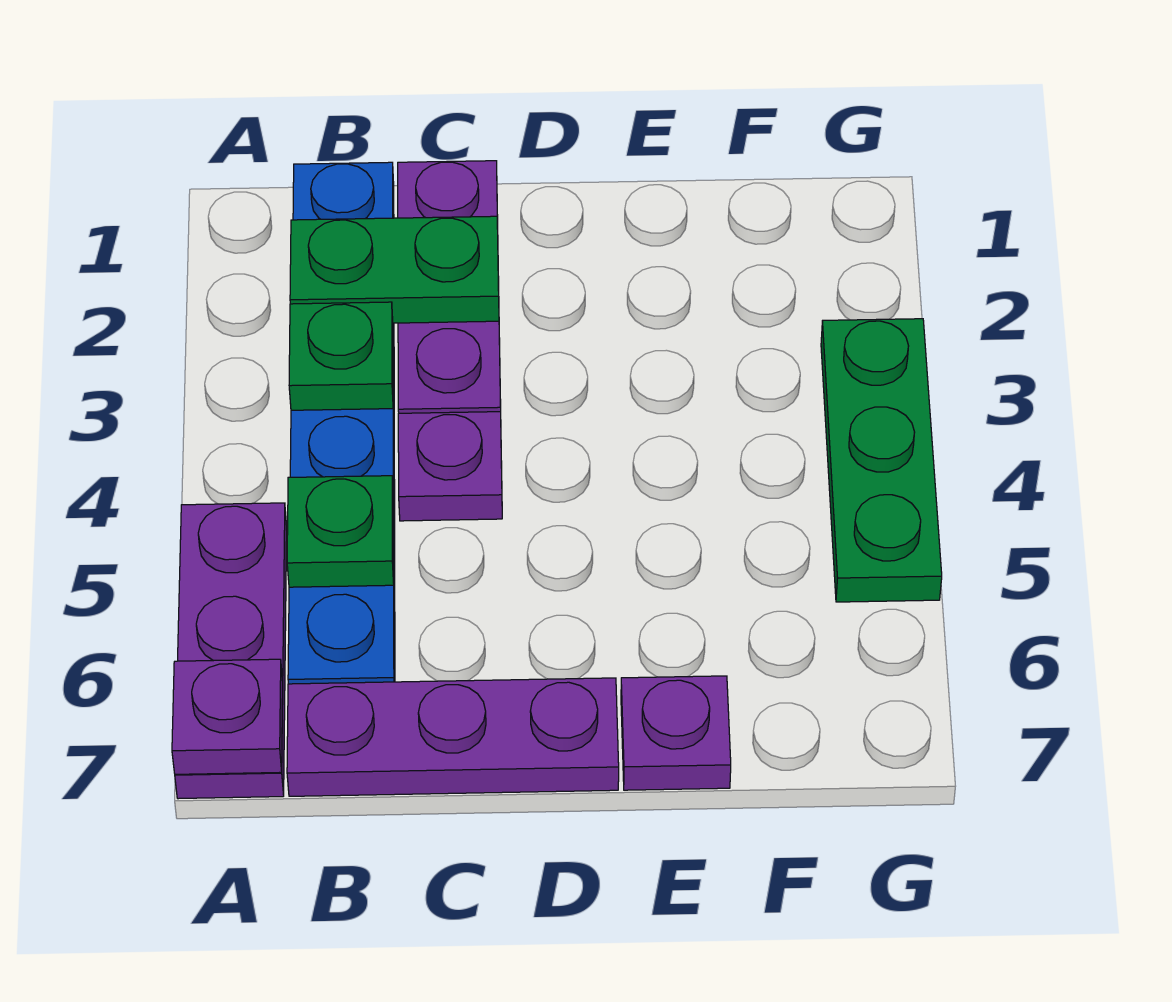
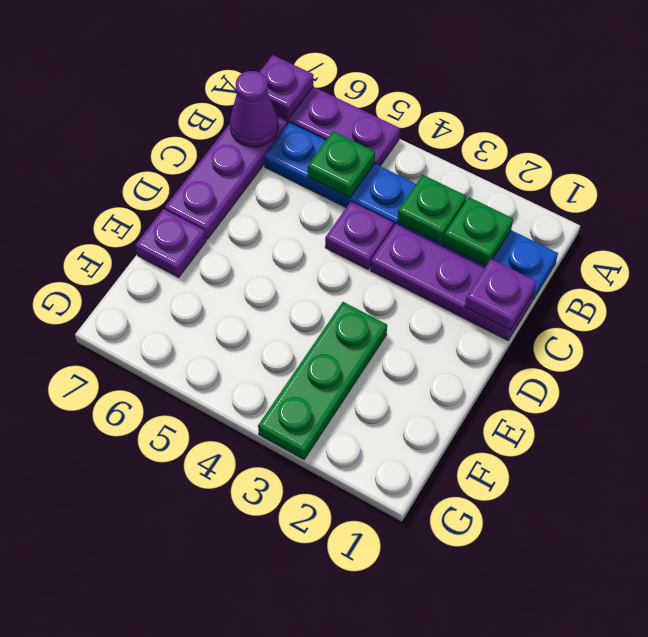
green plate B2:C2 level 2 -> green plate B2 level 2
none -> purple cone B7 level 2
none -> purple plate C1 level 2
green plate G3:G5 level 1 -> green plate E3:G3 level 1

